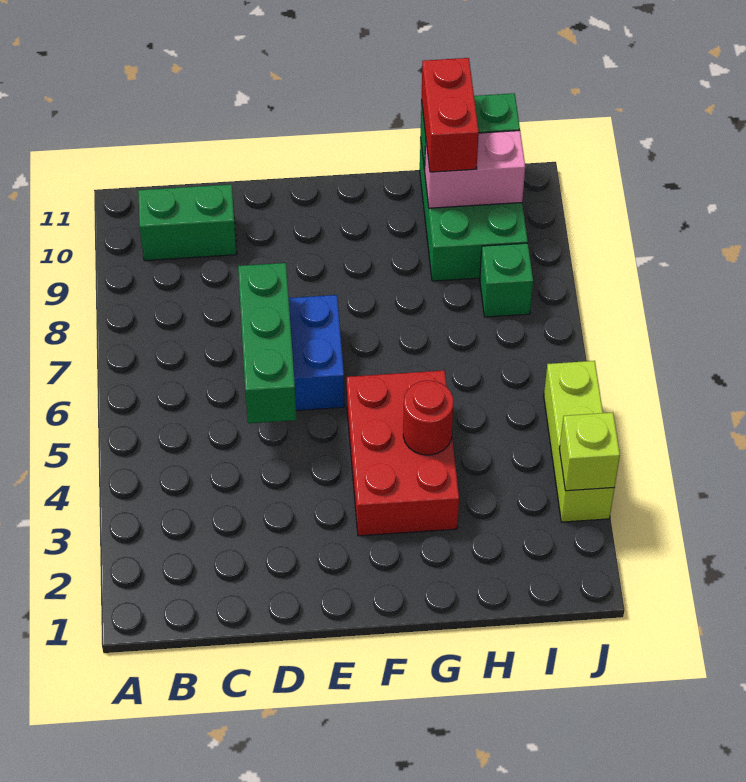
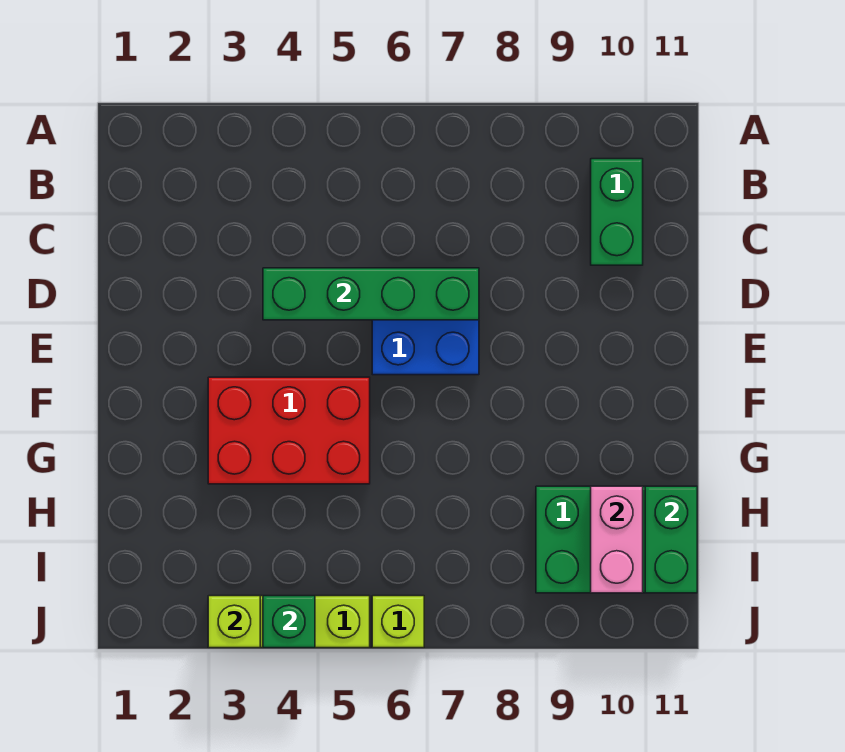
green brick D5:D7 level 2 -> green brick D4:D7 level 2
red round brick G4 level 2 -> none
red brick H10:H11 level 3 -> none
green brick I8 level 1 -> green brick J4 level 2
none -> lime brick J6 level 1

